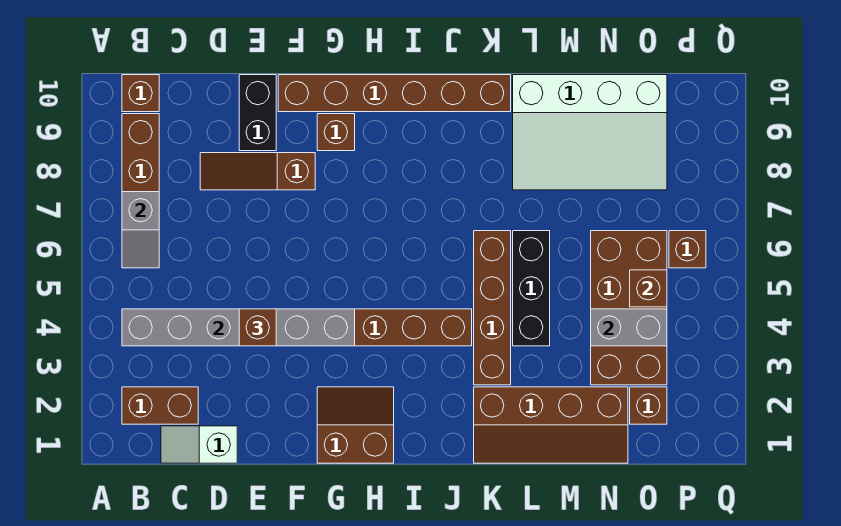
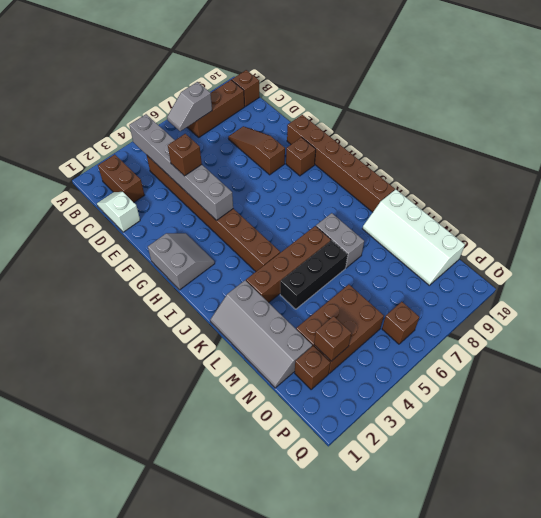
black brick E9:E10 level 1 -> none
brown slope G1:H2 level 1 top 1 -> grey slope G1:H2 level 1 top 1
brown slope K1:N2 level 1 top 2 -> grey slope K1:N2 level 1 top 2
white slope L8:O10 level 1 top 10 -> white slope L9:O10 level 1 top 10
brown brick N3:O6 level 1 -> brown brick N3:O5 level 1
grey brick N4:O4 level 2 -> grey brick K7:L7 level 1
brown brick O5 level 2 -> brown brick O3 level 2

